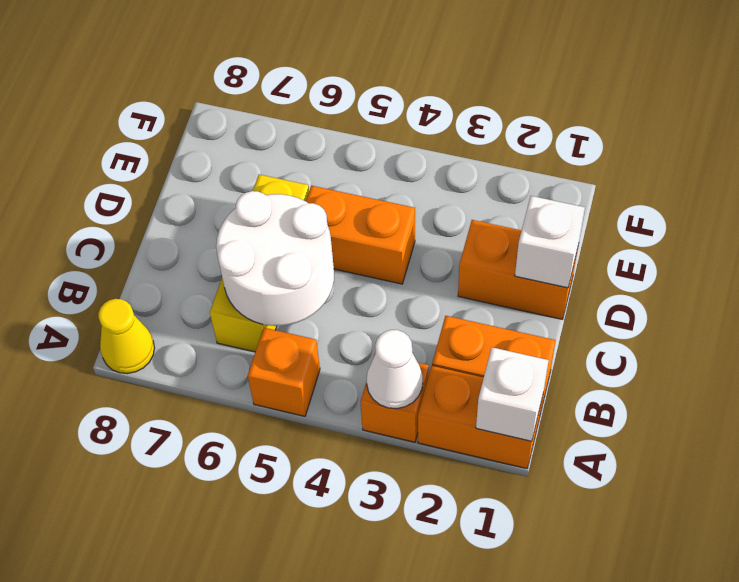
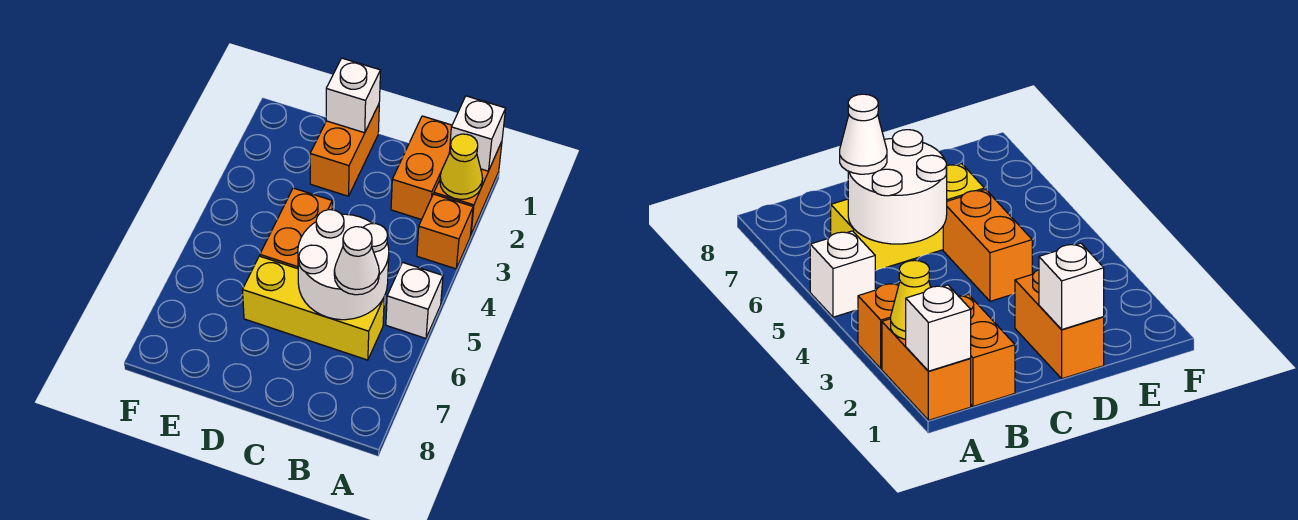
white cone A3 level 2 -> white cone B6 level 3
orange brick A5 level 1 -> white brick A5 level 1
yellow cone A8 level 1 -> yellow cone A2 level 2

